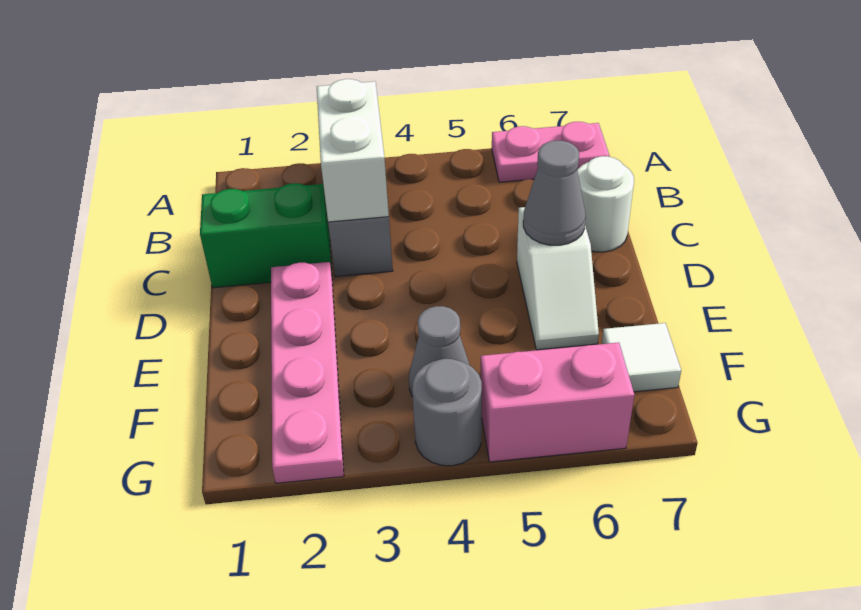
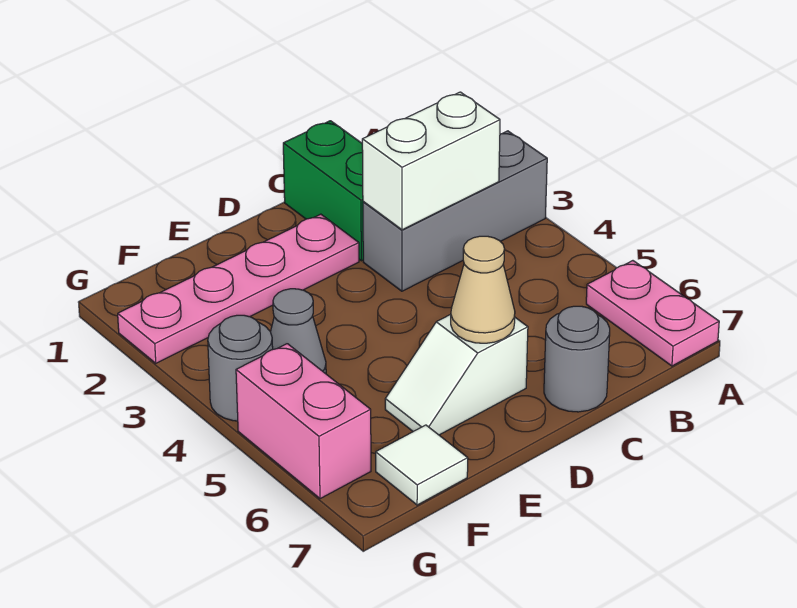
white round brick C7 level 1 -> grey round brick C7 level 1
grey cone D6 level 2 -> tan cone D6 level 2

